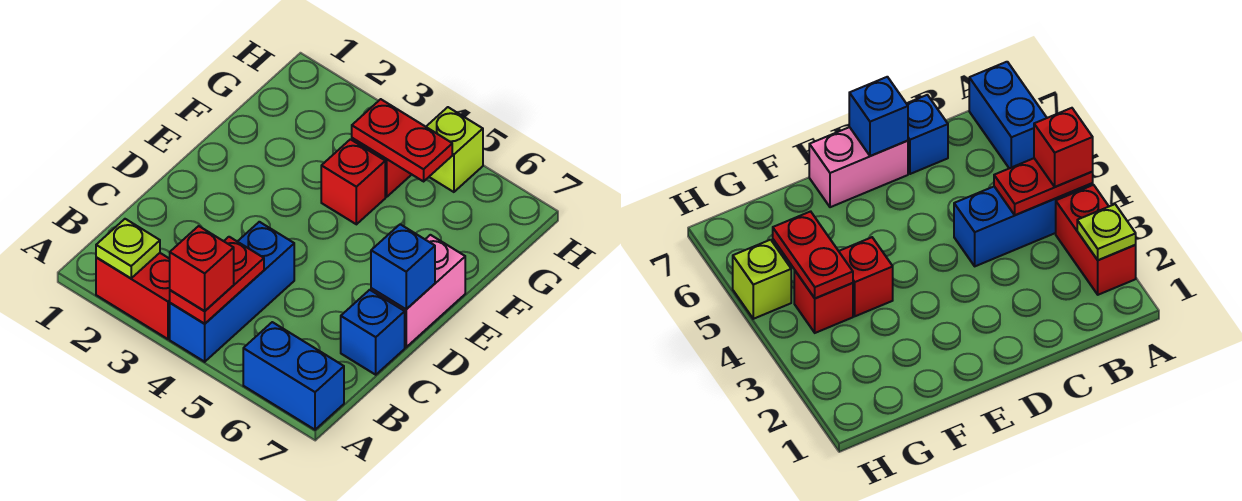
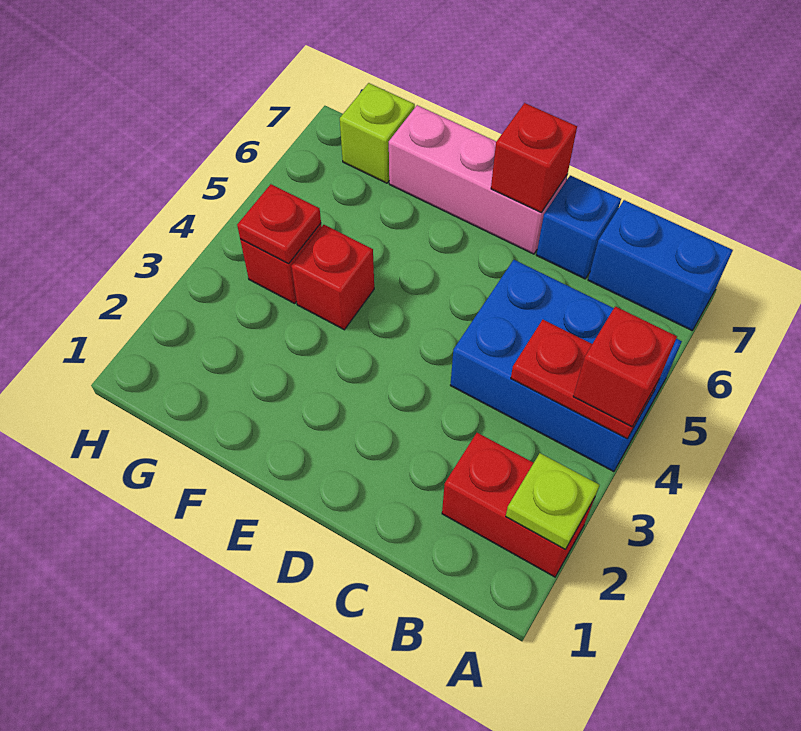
red brick A2:A3 level 1 -> red brick A2:B2 level 1
blue brick A4:C4 level 1 -> blue brick A4:C5 level 1
blue brick A6:A7 level 1 -> blue brick A7:B7 level 1
pink brick D7:E7 level 1 -> pink brick D7:F7 level 1
blue brick D7 level 2 -> red brick D7 level 2
red plate G4:G5 level 2 -> red plate G4 level 2
lime brick H5 level 1 -> lime brick G7 level 1

